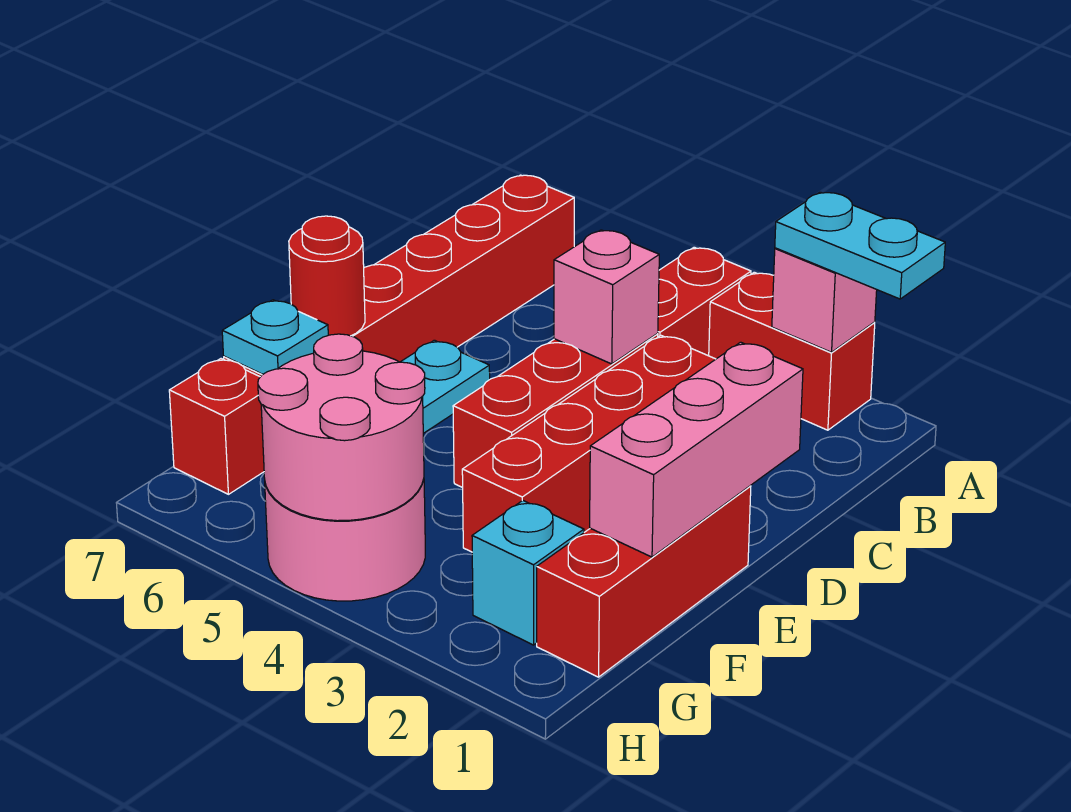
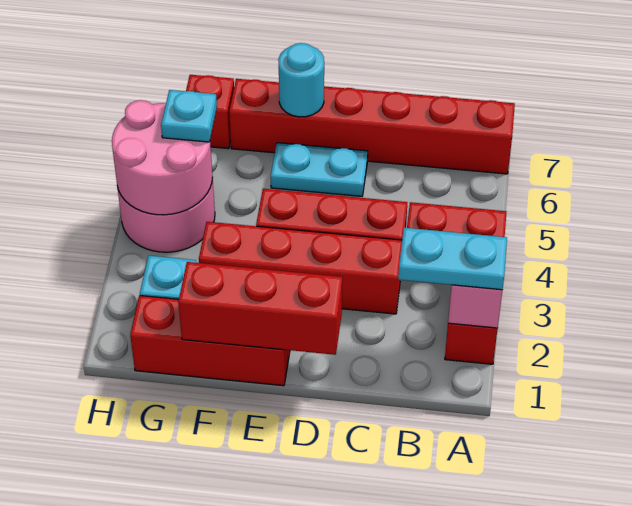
cyan plate A1:A2 level 3 -> cyan plate A2:B2 level 3
pink brick C4 level 2 -> none
pink brick D1:F1 level 2 -> red brick D1:F1 level 2
red round brick E7 level 2 -> cyan round brick E7 level 2
cyan plate F7 level 2 -> cyan plate G5 level 3

